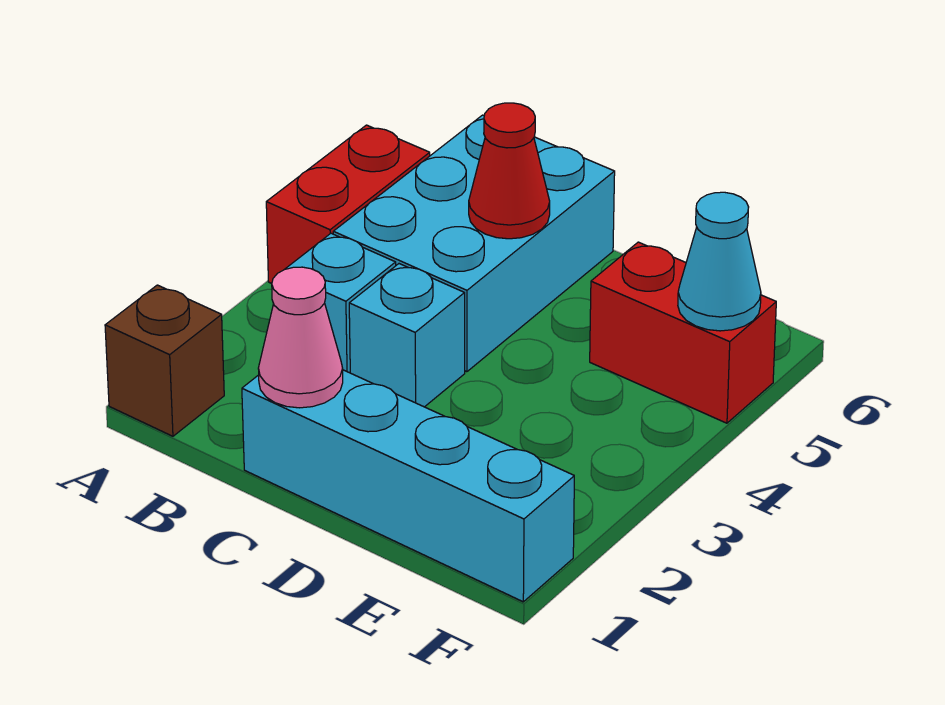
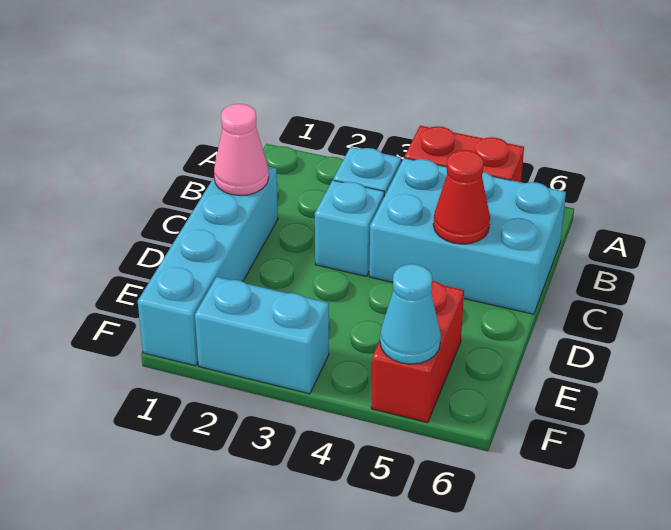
brown brick A1 level 1 -> none
none -> cyan brick F2:F3 level 1

